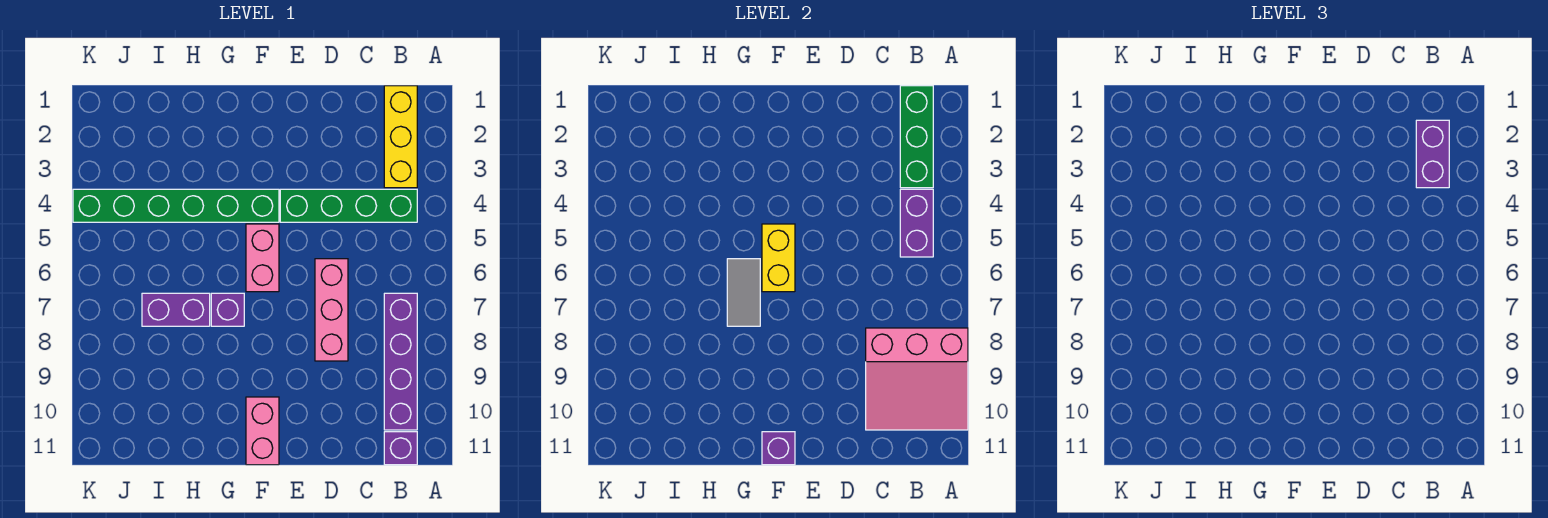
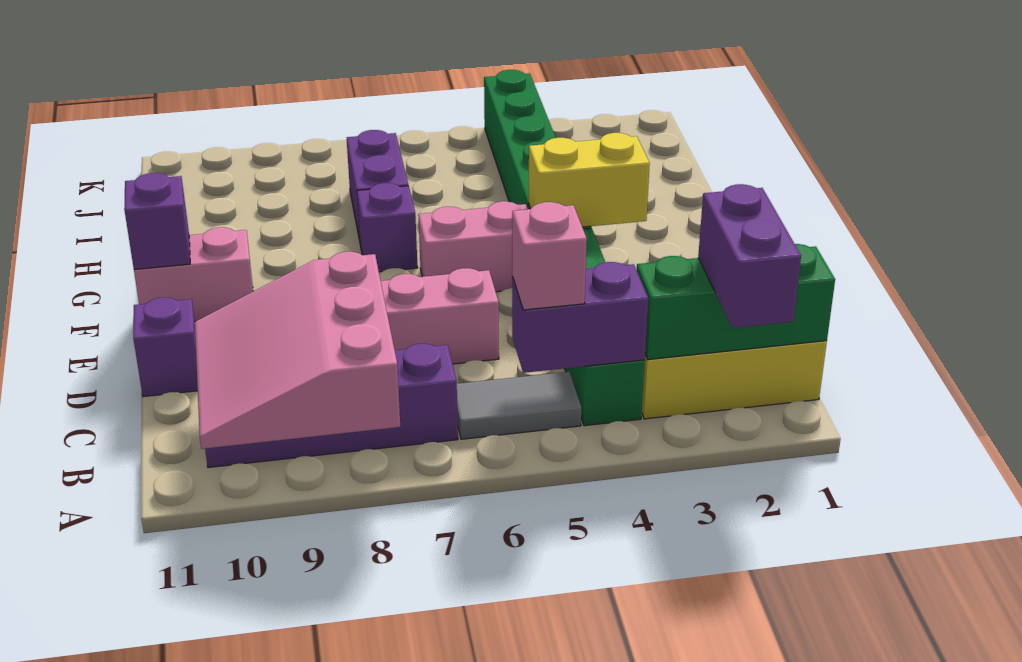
purple brick B2:B3 level 3 -> purple brick A2:B2 level 3
none -> pink brick B5 level 3
purple brick B11 level 1 -> purple brick D11 level 1
yellow brick F5:F6 level 2 -> yellow brick F3:F4 level 2
grey tile G6:G7 level 2 -> grey tile B5:B6 level 1

